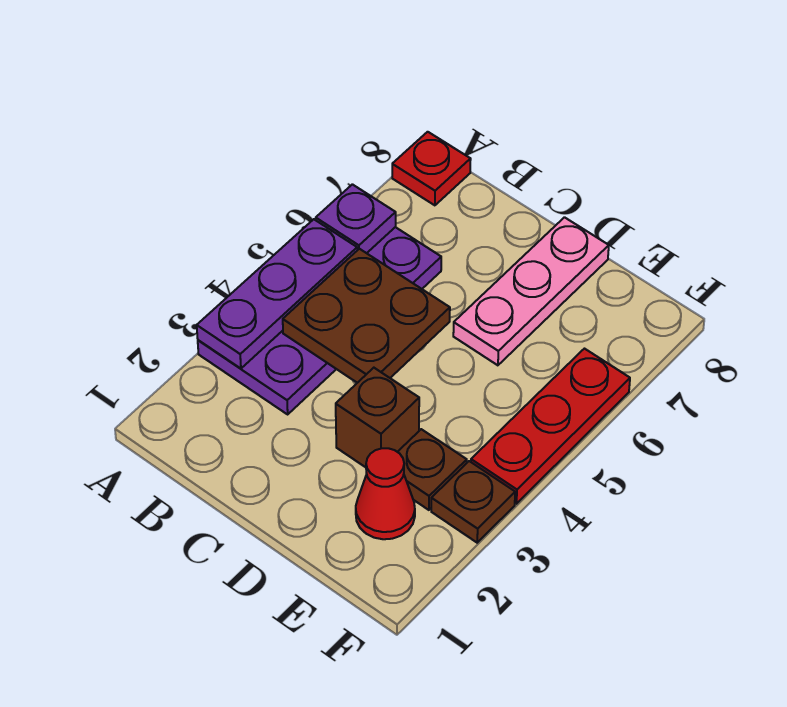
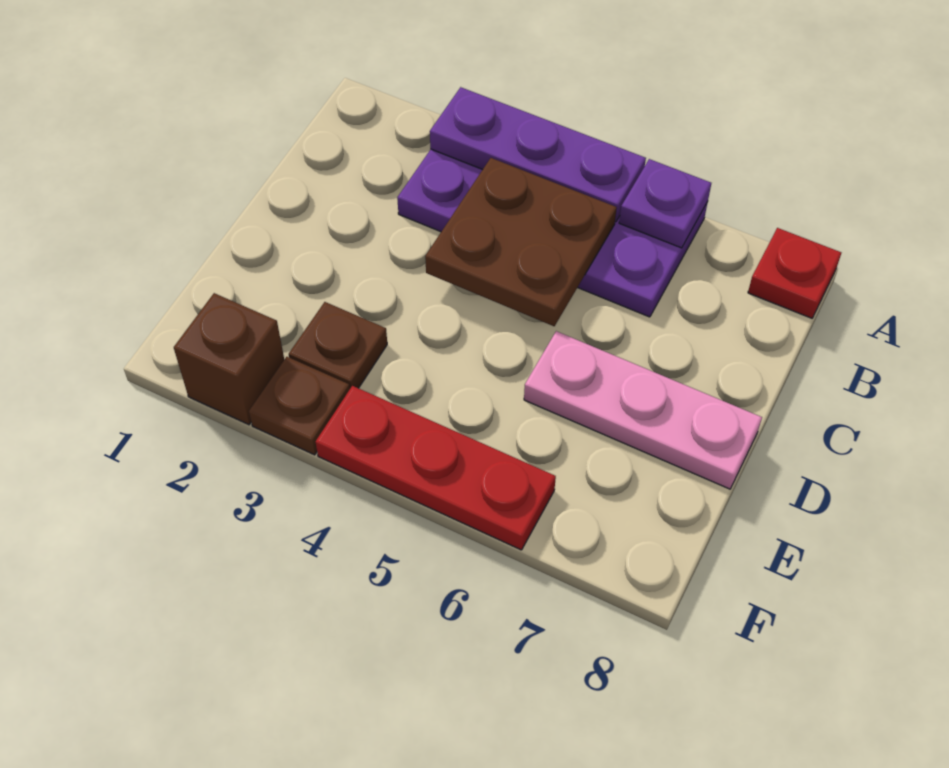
brown brick D3 level 1 -> brown brick F2 level 1
red cone E2 level 1 -> none

